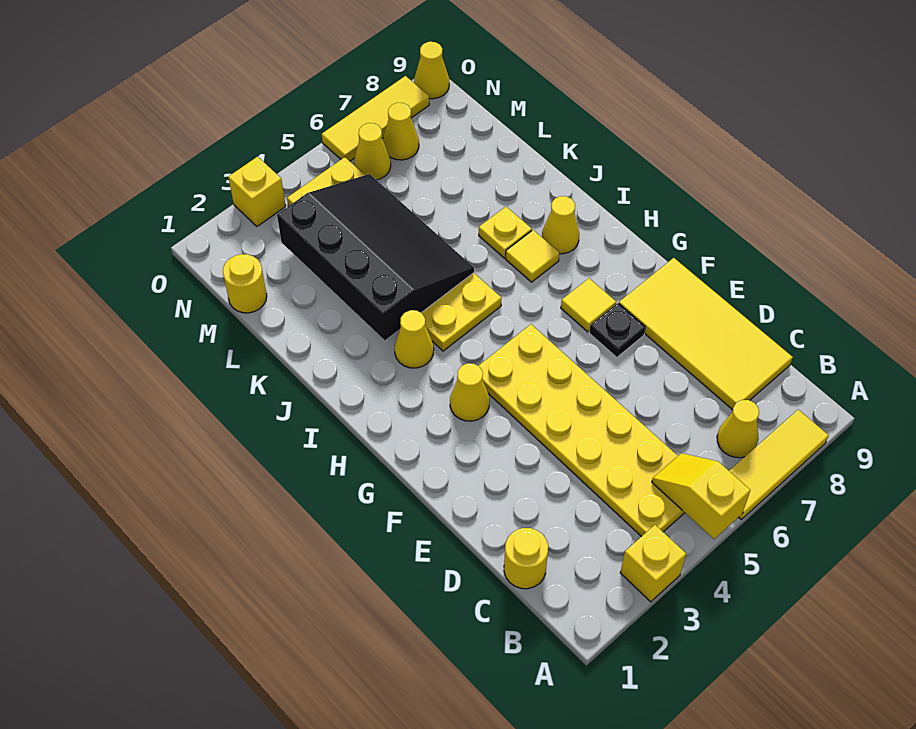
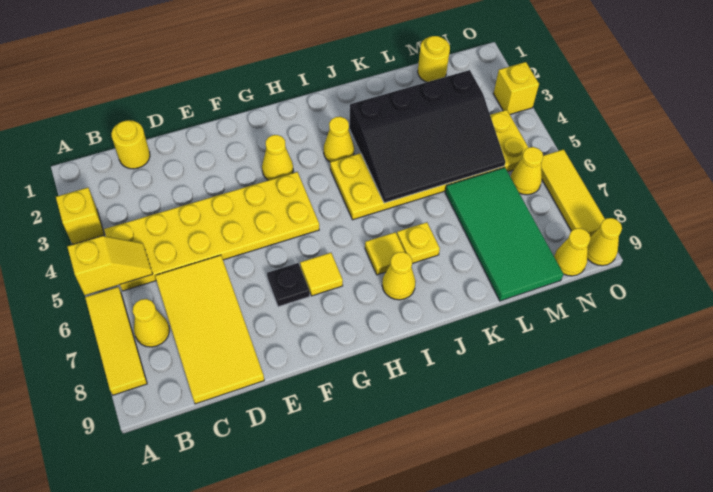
yellow tile C8:F9 level 1 -> yellow tile C6:D9 level 1
none -> green tile L6:M9 level 1
yellow cone N7 level 1 -> yellow cone N9 level 1

